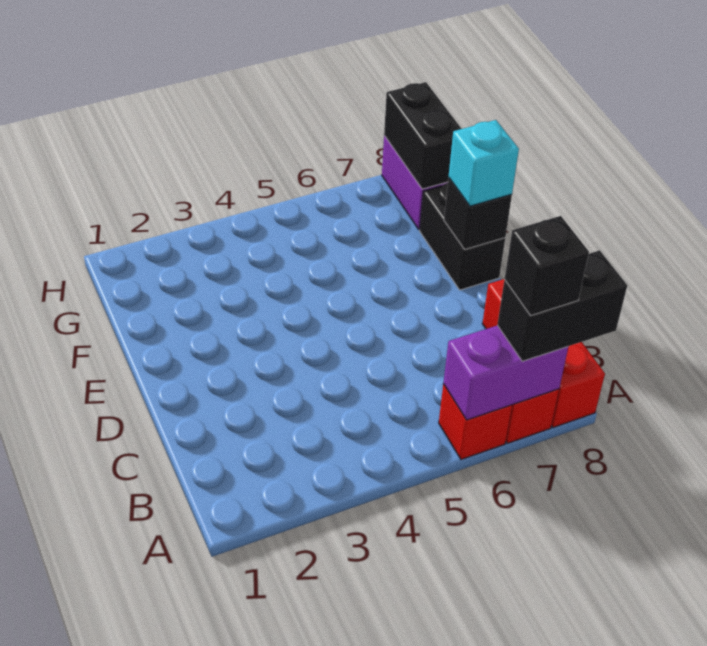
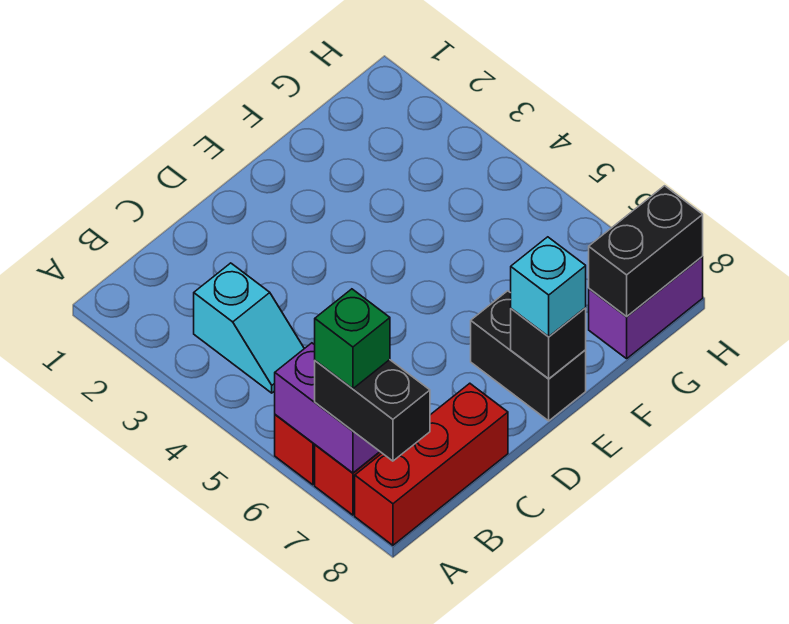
black brick A7 level 4 -> green brick A7 level 4
none -> cyan slope B3:B4 level 1 top 3
black brick E8:F8 level 1 -> black brick E7:E8 level 1

